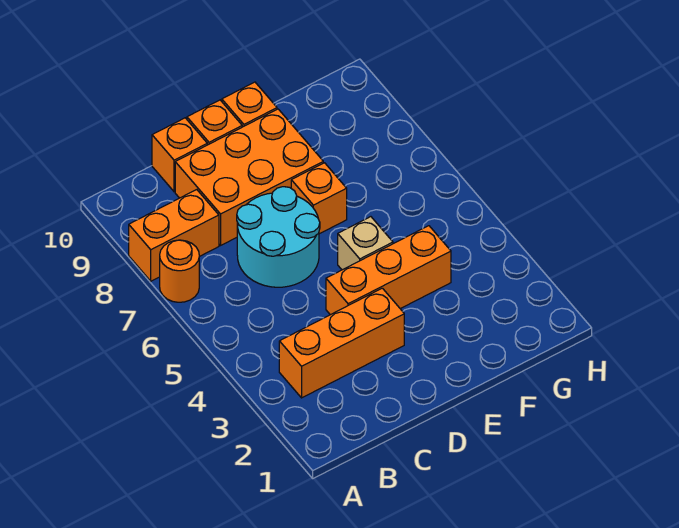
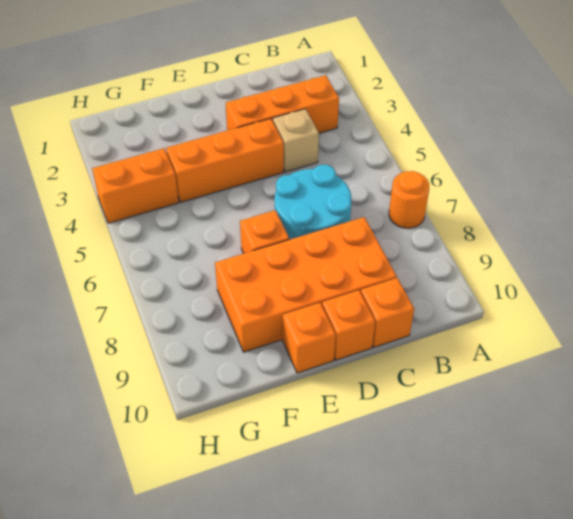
orange brick A8:B8 level 1 -> orange brick G4:H4 level 1
orange brick C8:E9 level 1 -> orange brick C8:F9 level 1
tan brick E5 level 1 -> tan brick C4 level 1

